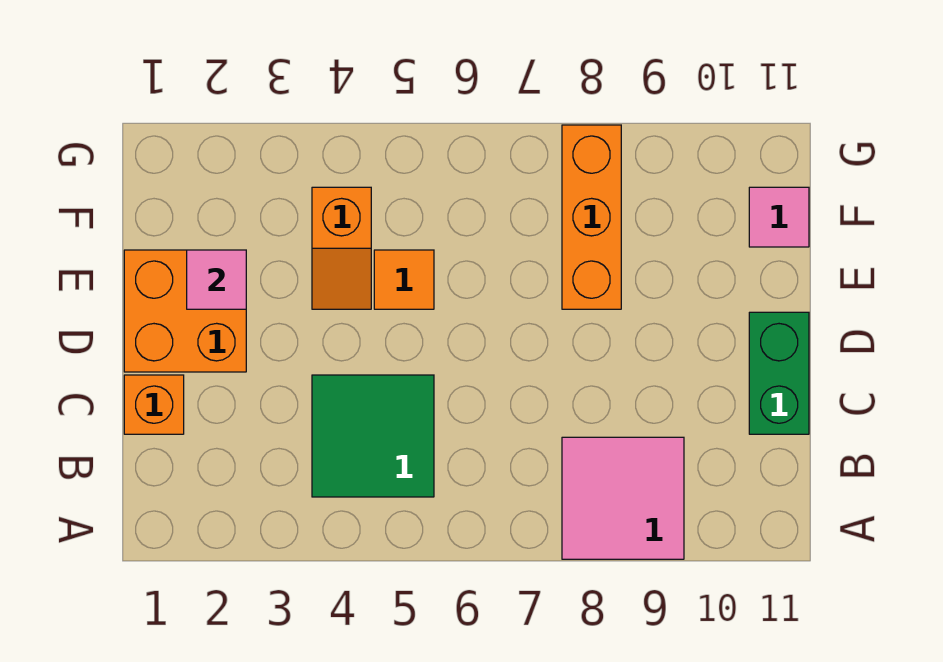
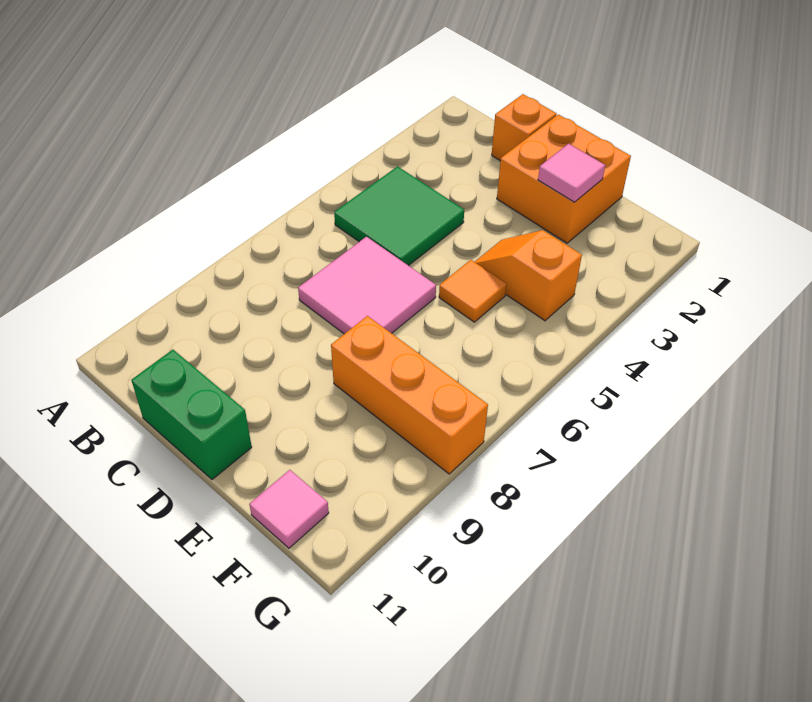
pink tile A8:B9 level 1 -> pink tile C6:D7 level 1

